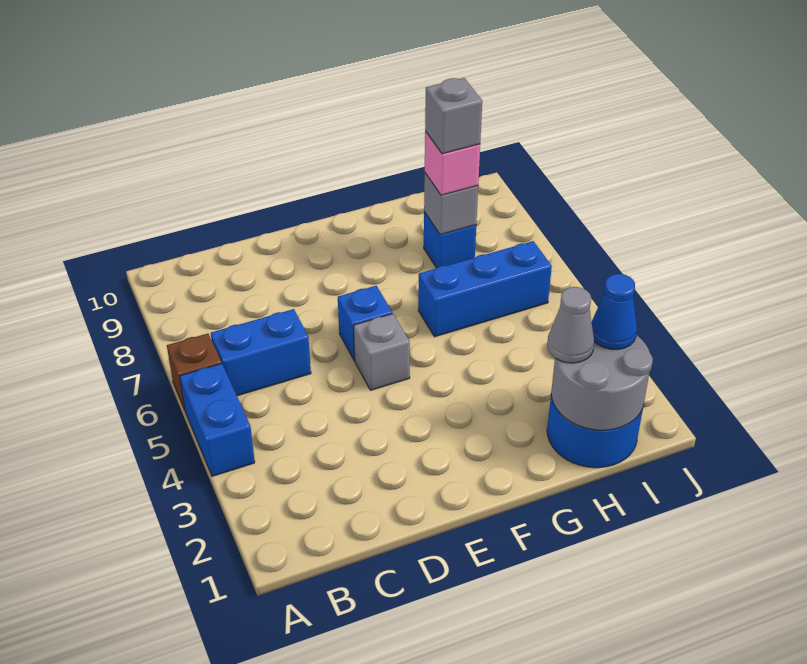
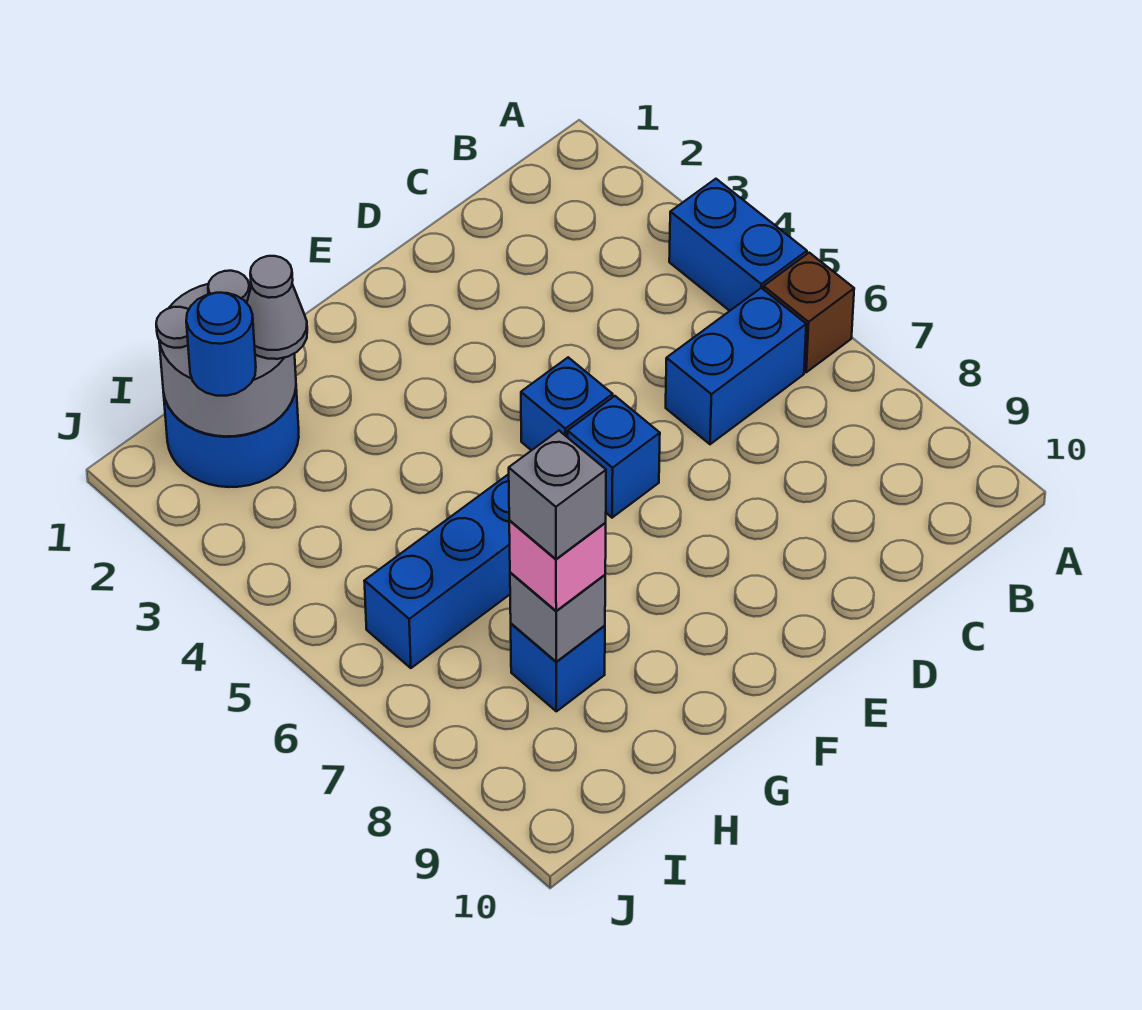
grey brick E5 level 1 -> blue brick E5 level 1
blue cone I2 level 3 -> blue round brick I2 level 3

